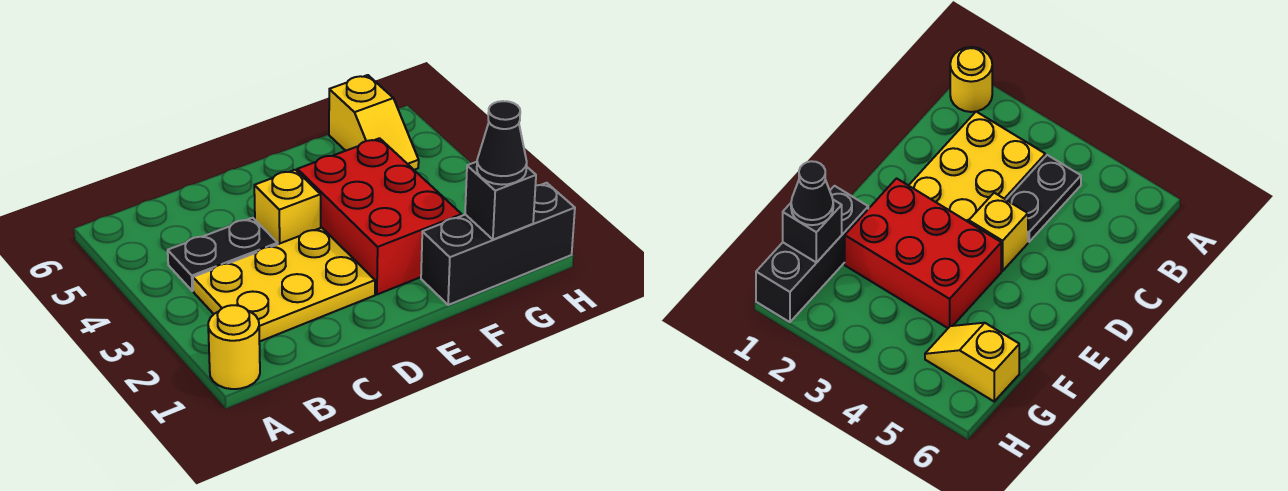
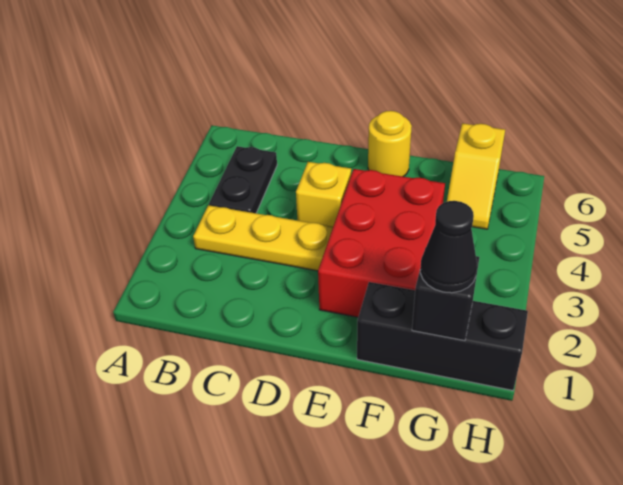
yellow round brick A1 level 1 -> yellow round brick E6 level 1
yellow plate B2:D3 level 1 -> yellow plate B3:D3 level 1
black plate B4:C4 level 1 -> black plate B4:B5 level 1

